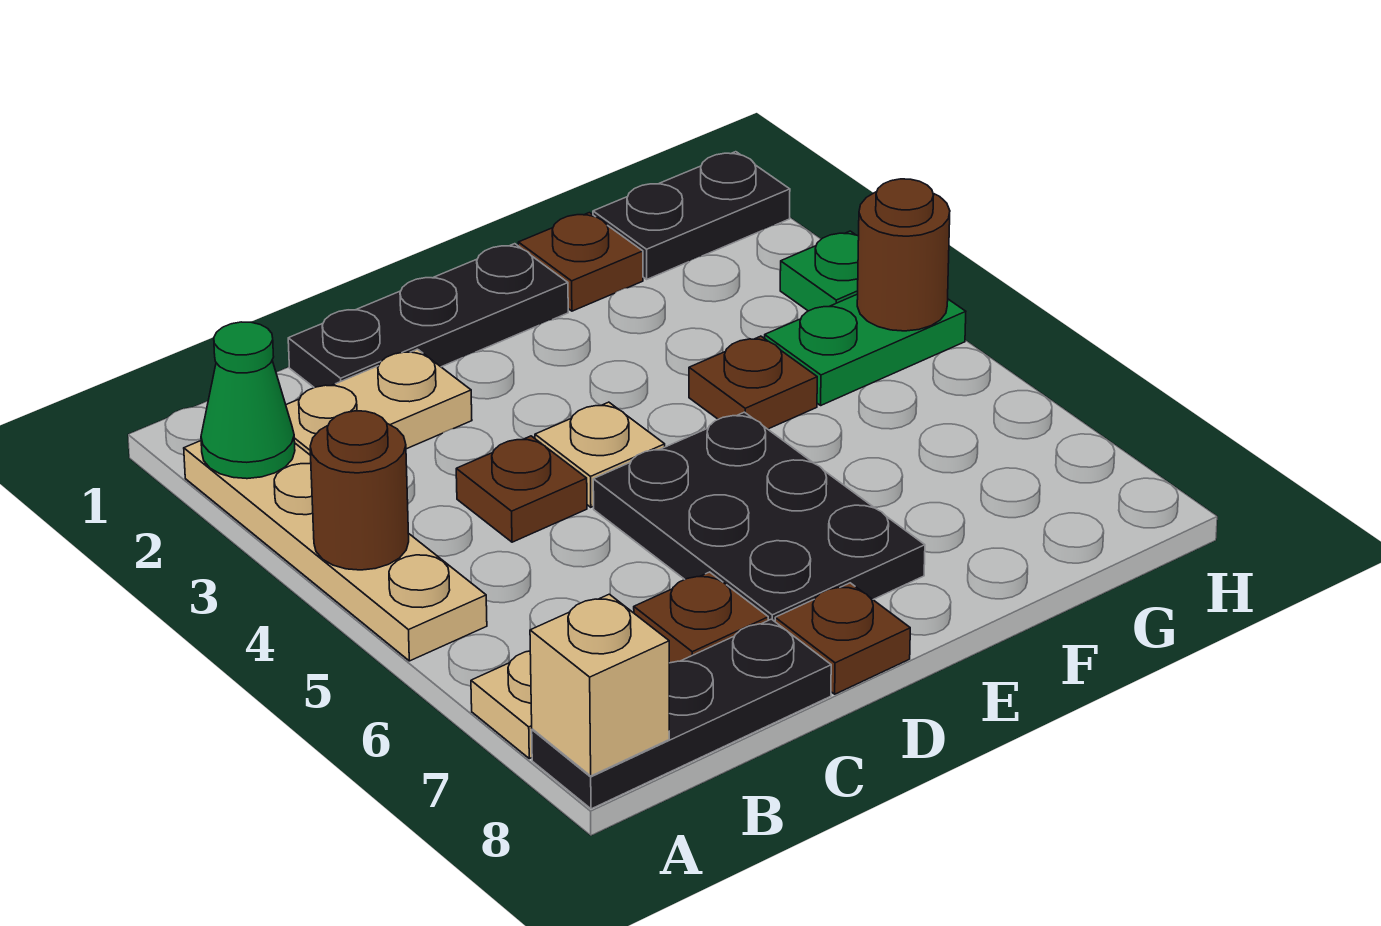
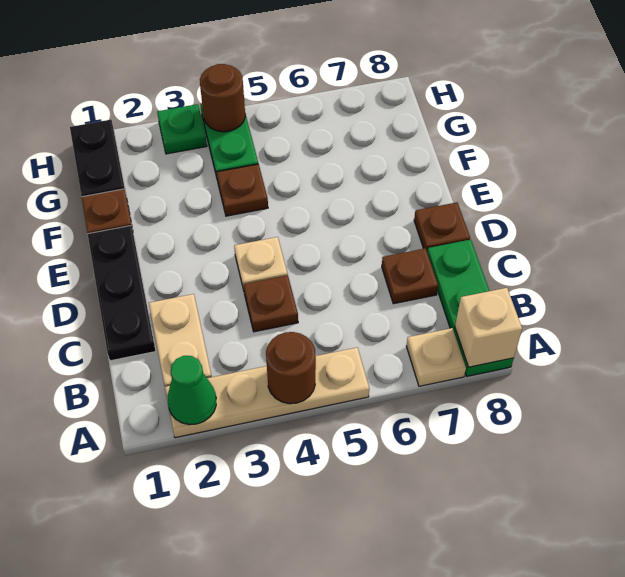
black plate A8:C8 level 1 -> green plate A8:C8 level 1
black plate D5:E7 level 1 -> none

